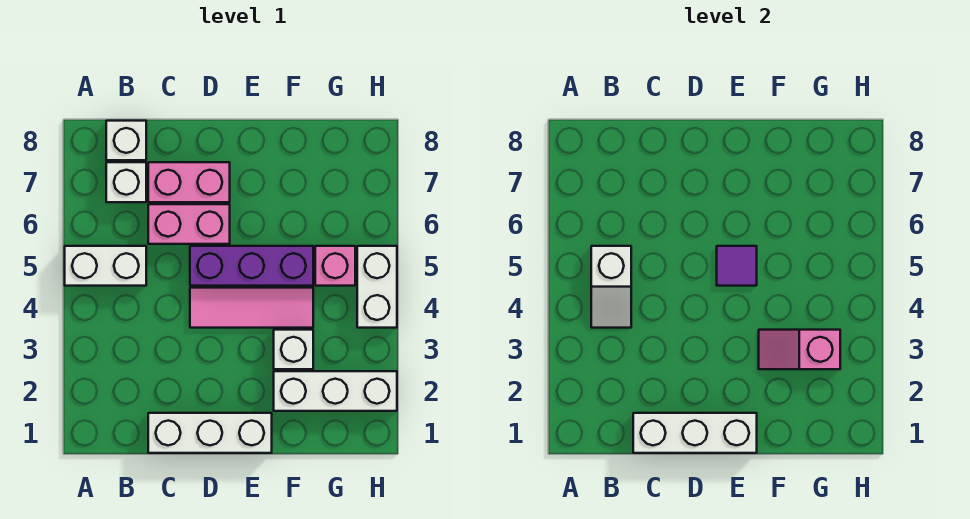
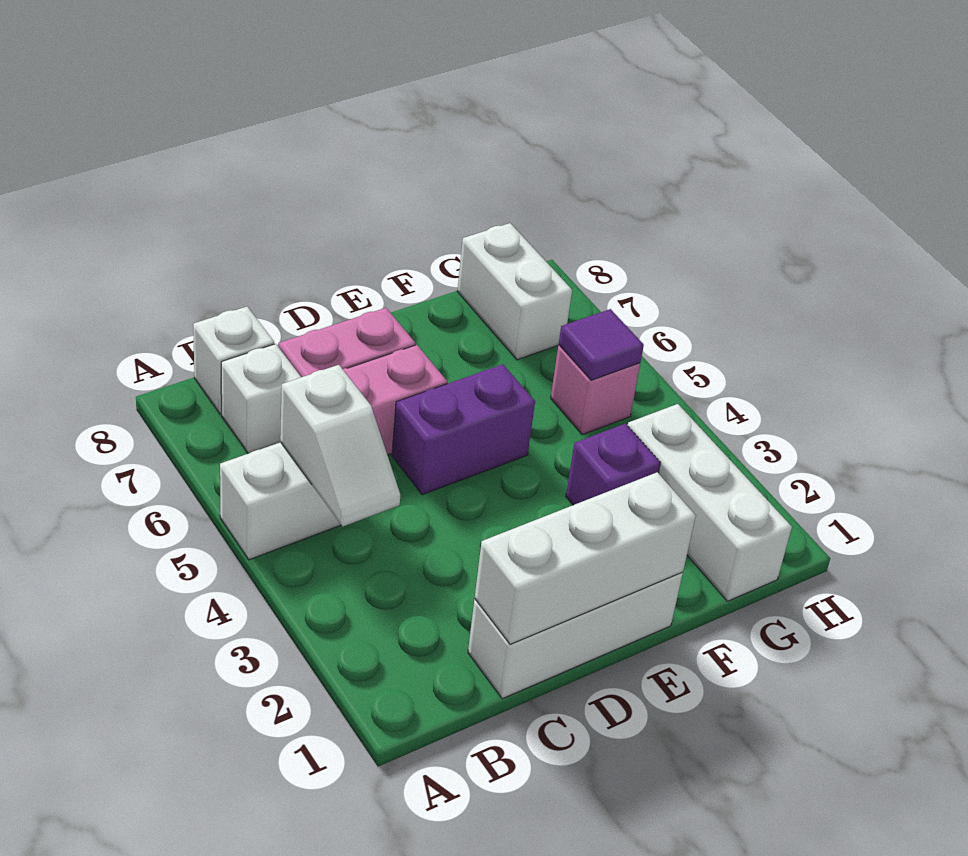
pink tile D4:F4 level 1 -> none
purple brick D5:F5 level 1 -> purple brick D5:E5 level 1
purple tile E5 level 2 -> purple tile G5 level 2
white brick F2:H2 level 1 -> white brick G1:G3 level 1
white brick F3 level 1 -> purple brick F3 level 1
pink slope F3:G3 level 2 top G -> none
white brick H4:H5 level 1 -> white brick G7:G8 level 1

